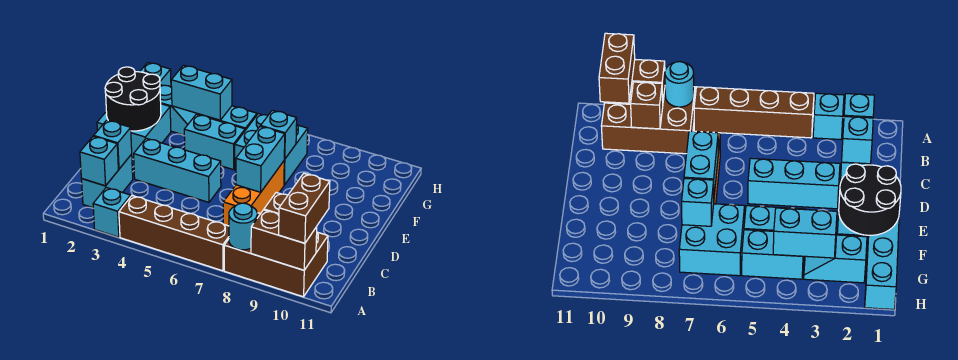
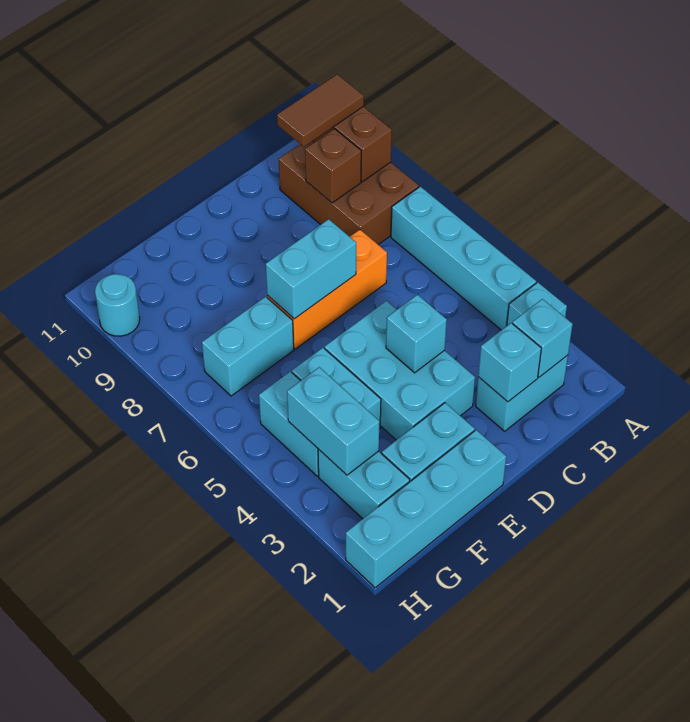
brown brick A4:A7 level 1 -> cyan brick A4:A7 level 1
cyan round brick A8 level 2 -> cyan round brick H10 level 1
brown brick A10:B10 level 3 -> brown tile A10:B10 level 3
cyan brick D3:D5 level 1 -> cyan brick D3:E5 level 1
black round brick E1:F2 level 2 -> none
cyan brick F6:G7 level 1 -> cyan brick F7:G7 level 1
cyan brick F7 level 2 -> cyan brick D4 level 2
cyan slope G2:G3 level 1 top 2 -> cyan brick G2:G3 level 1

